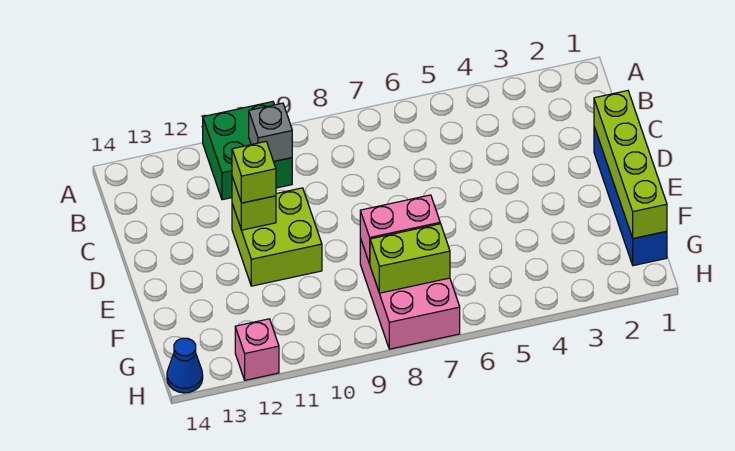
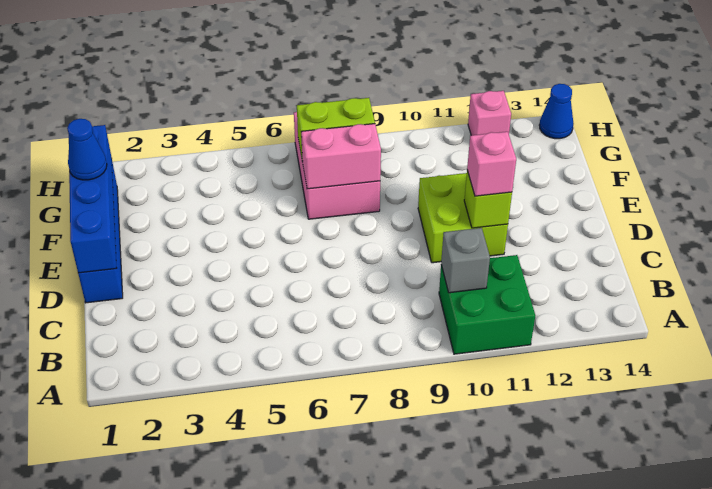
lime brick D1:G1 level 2 -> blue brick D1:G1 level 2
lime brick D11 level 3 -> pink brick D11 level 3
none -> blue cone F1 level 3

